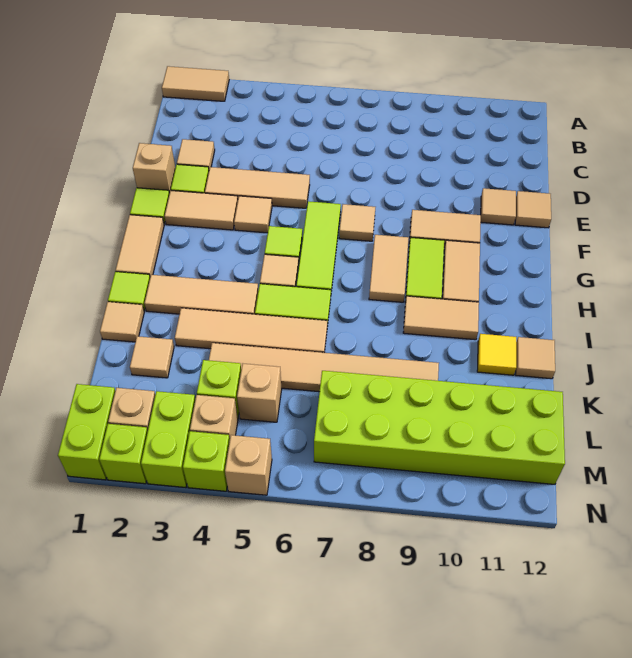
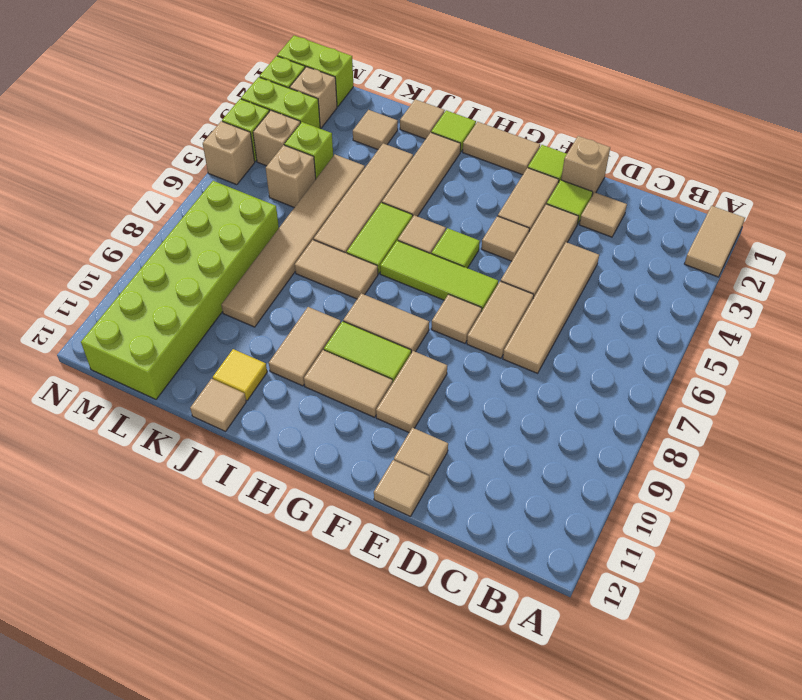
none -> tan tile D4:D7 level 1
none -> tan tile E6:E7 level 1
none -> tan tile I7:J7 level 1

